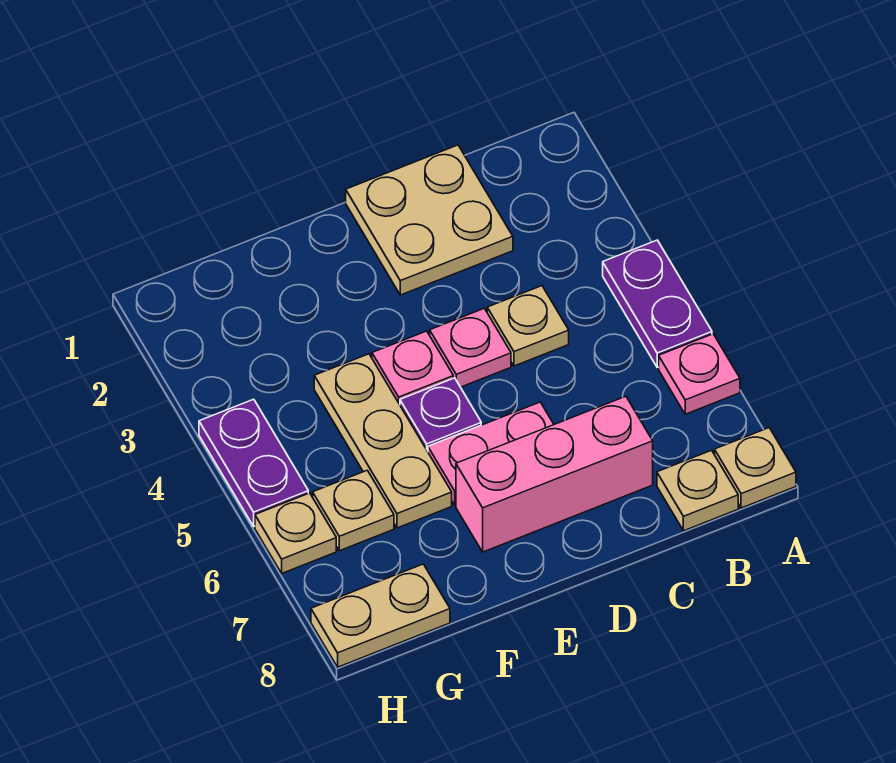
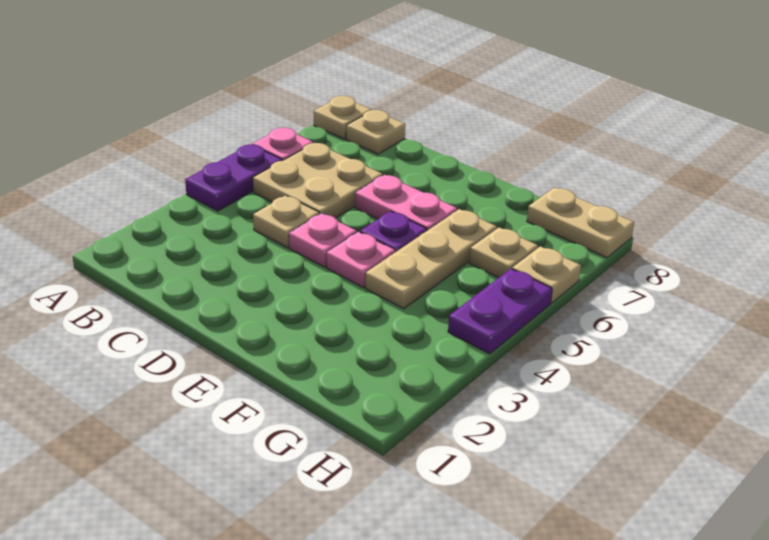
tan plate C1:D2 level 1 -> tan plate B5:C6 level 1
pink brick C7:E7 level 1 -> none

